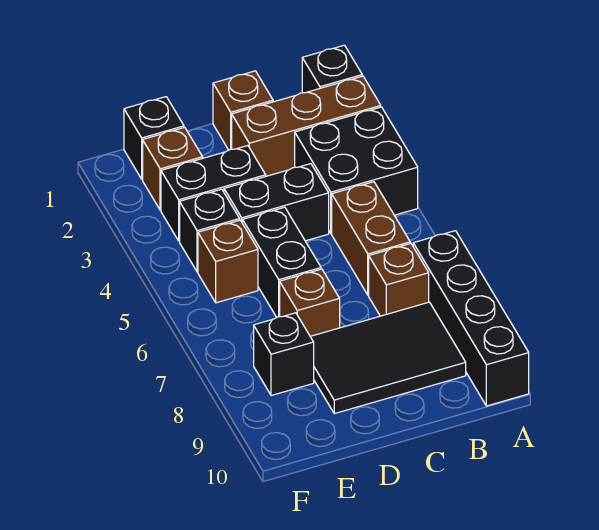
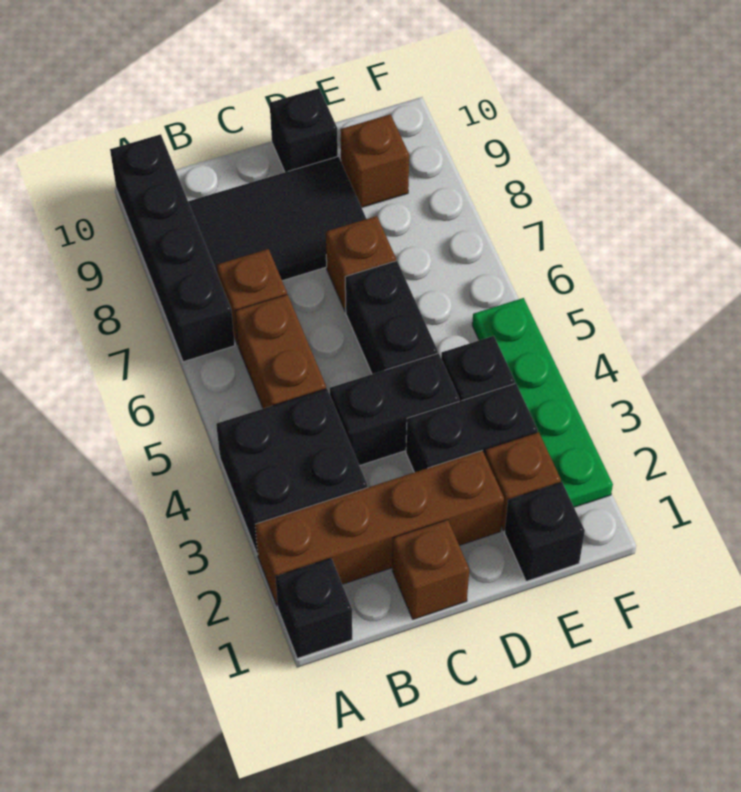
brown brick A2:C2 level 1 -> brown brick A2:D2 level 1
brown brick E5 level 1 -> brown brick E9 level 1
black brick E8 level 1 -> black brick D10 level 1
none -> green plate F2:F5 level 1

